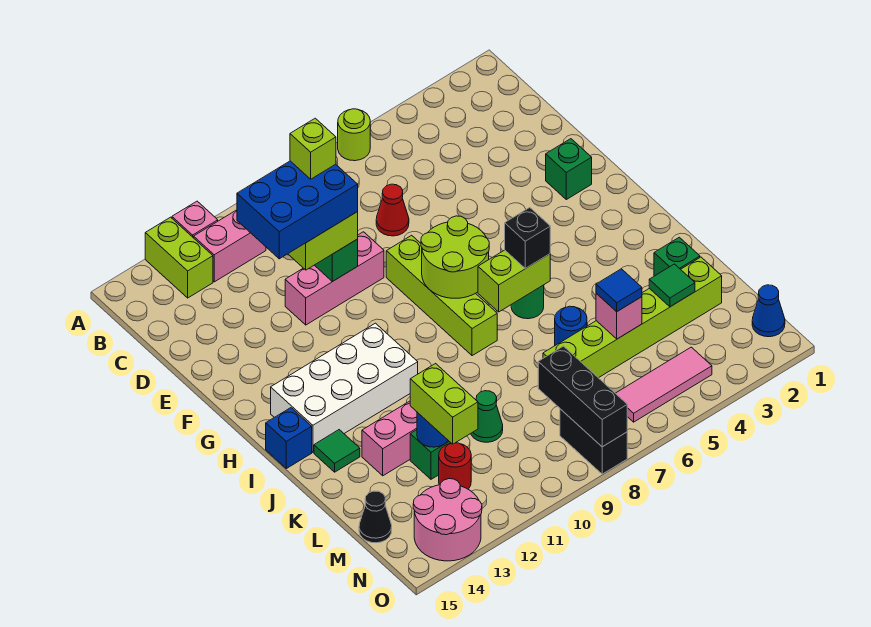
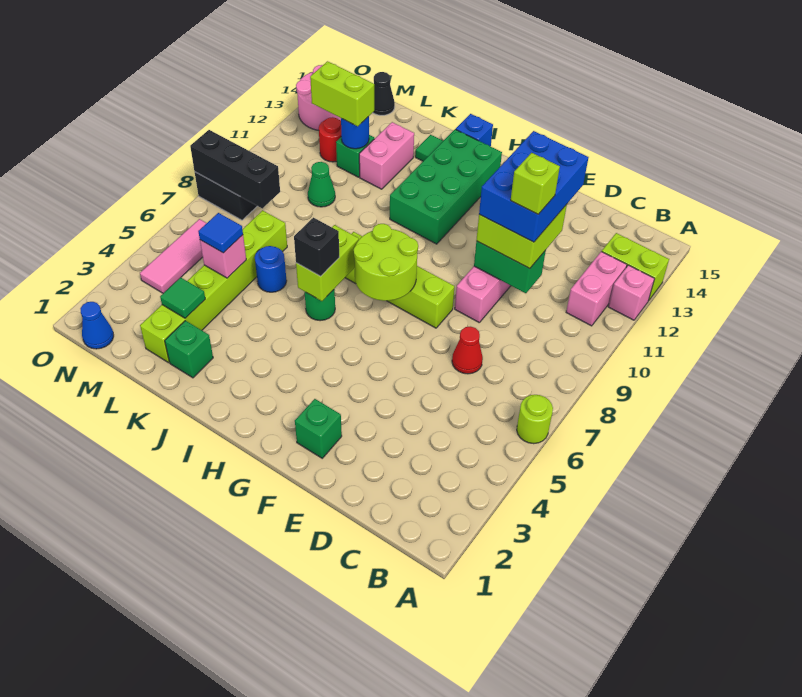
white brick H11:I14 level 1 -> green brick H11:I14 level 1

